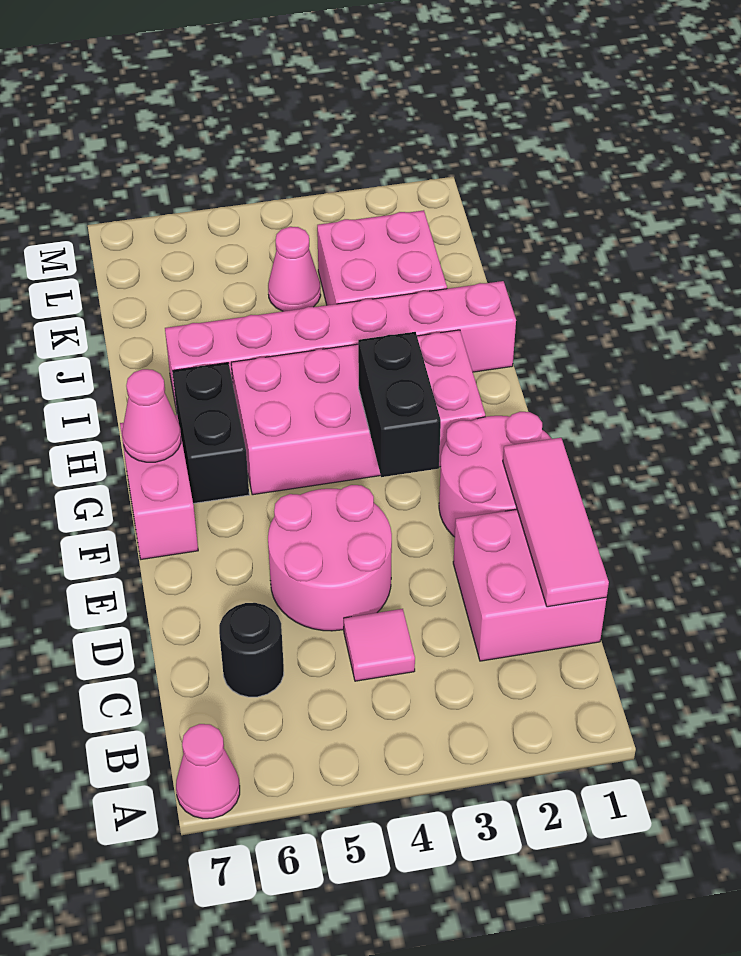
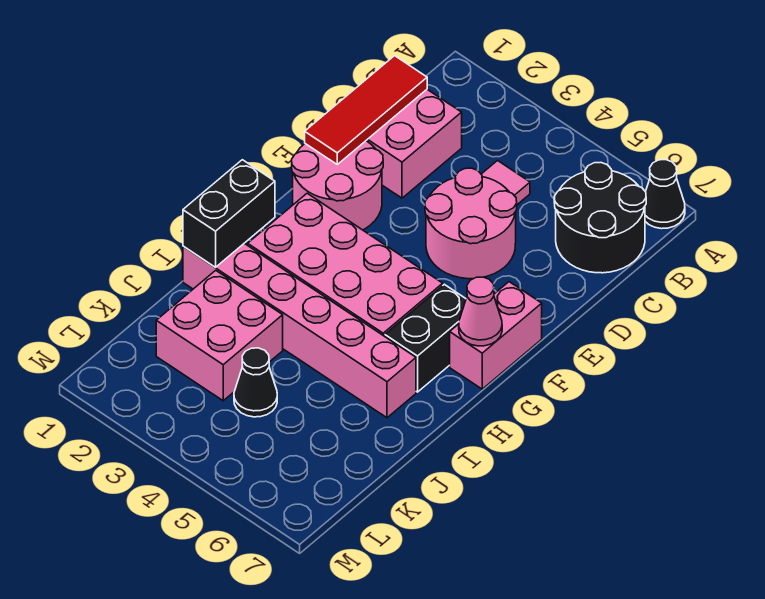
pink cone A7 level 1 -> black cone A7 level 1
pink tile C1:E1 level 2 -> red tile C1:E1 level 2
black round brick C6 level 1 -> black round brick B6:C7 level 1
black brick F3:G3 level 2 -> black brick H1:I1 level 2
pink cone K4 level 1 -> black cone K4 level 1

